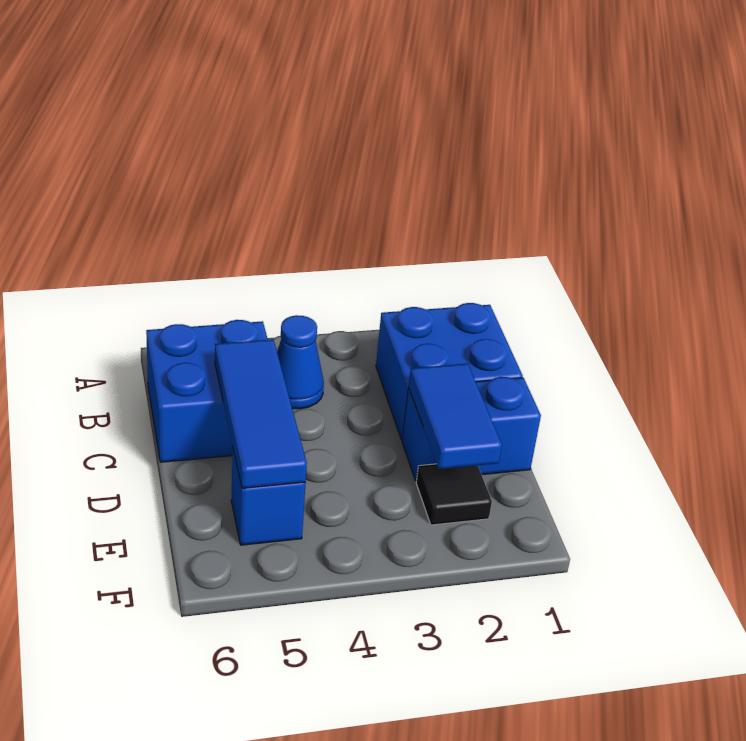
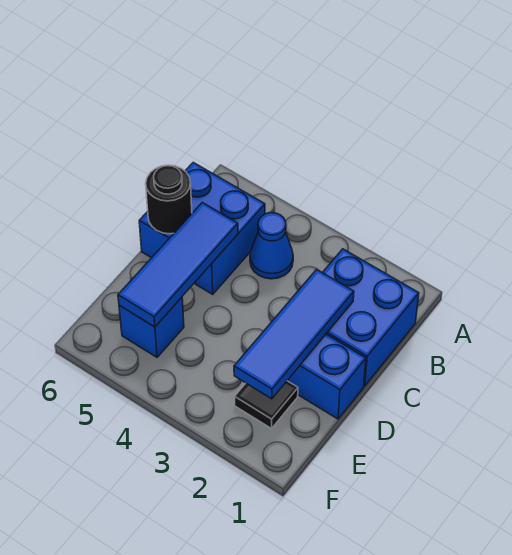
none -> black round brick C6 level 2
blue tile D2:E2 level 2 -> blue tile C2:E2 level 2

